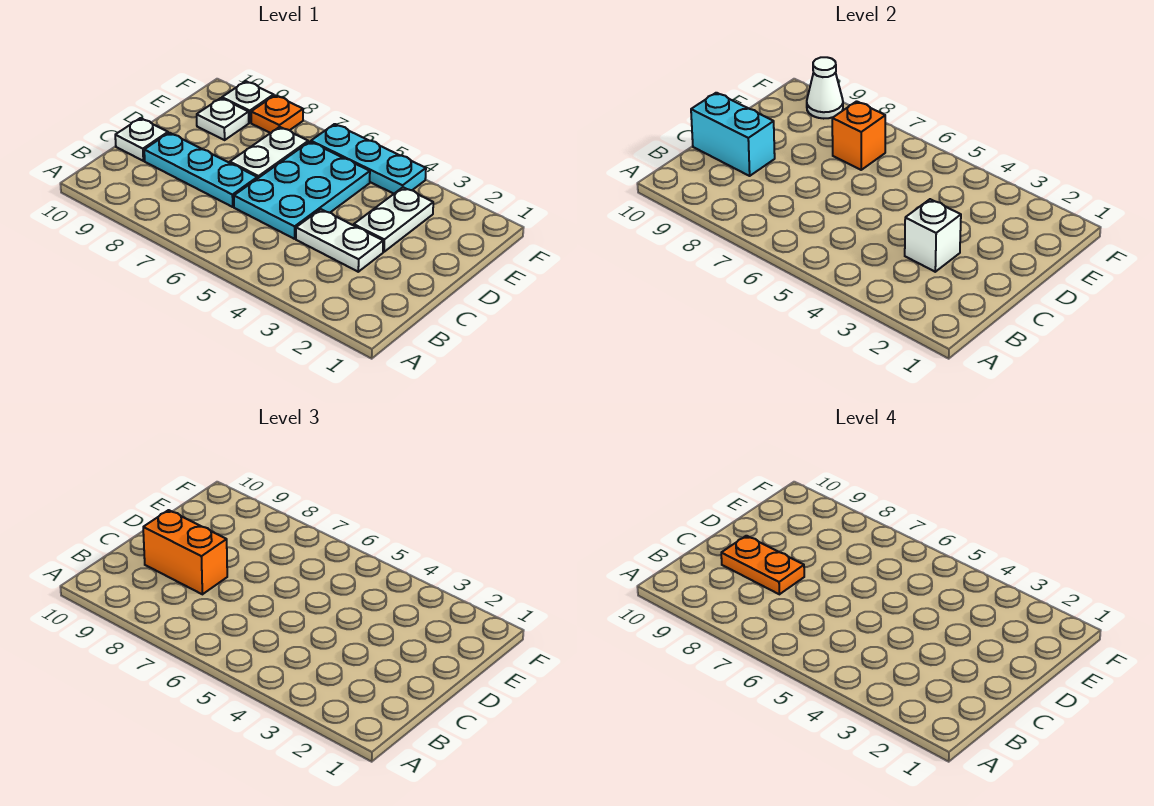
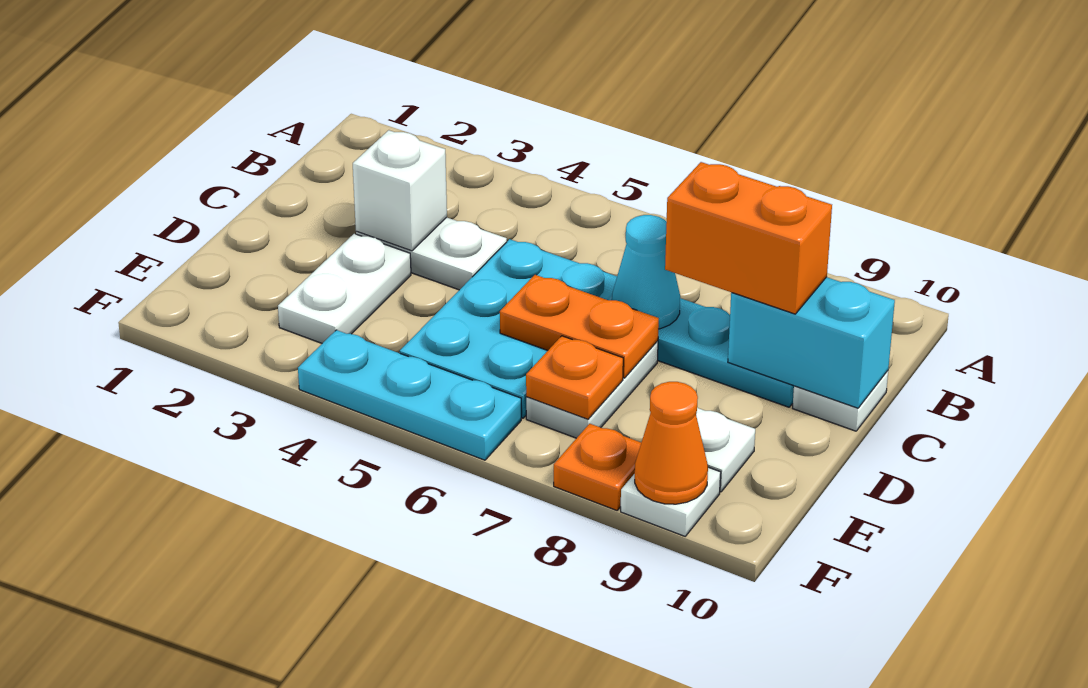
none -> cyan cone C7 level 2
orange plate C8:C9 level 4 -> orange plate D6:D7 level 2
orange brick E7 level 2 -> orange plate E7 level 2
white cone F9 level 2 -> orange cone F9 level 2

